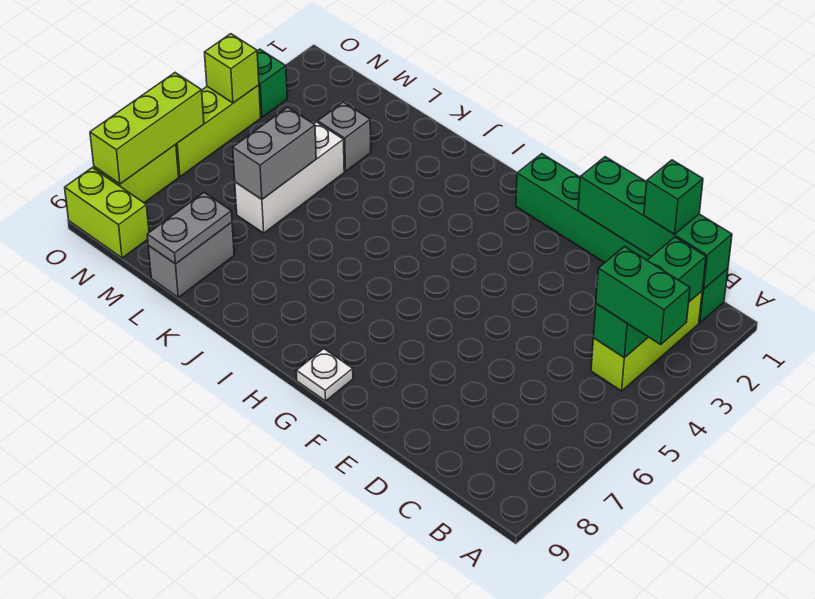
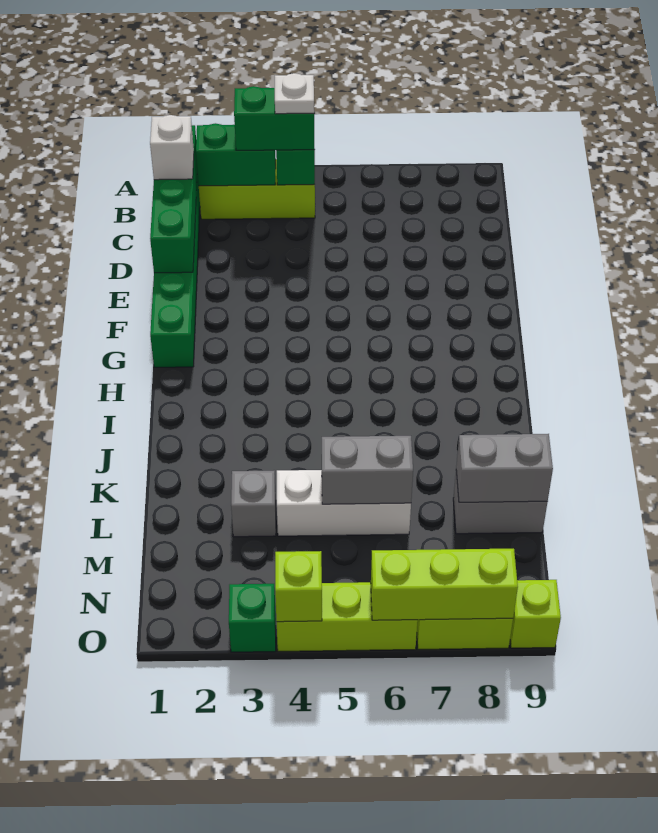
green brick A4:B4 level 3 -> green brick B3:B4 level 3
green brick C1 level 3 -> white brick C1 level 3
white plate G9 level 1 -> white plate B4 level 4
grey plate L8:L9 level 2 -> grey brick L8:L9 level 2
lime brick N9:O9 level 1 -> lime brick O9 level 1

